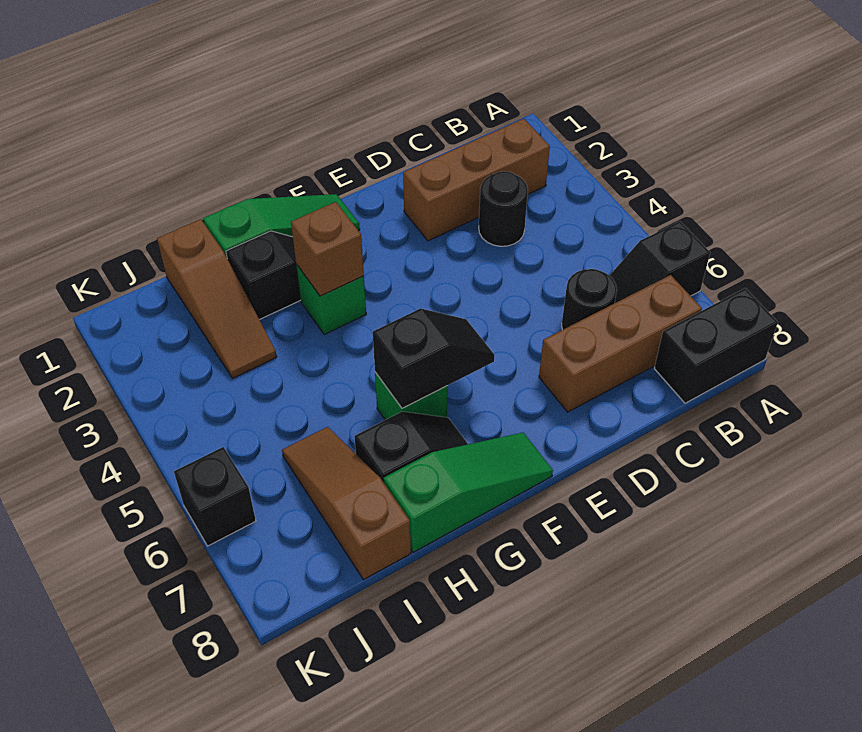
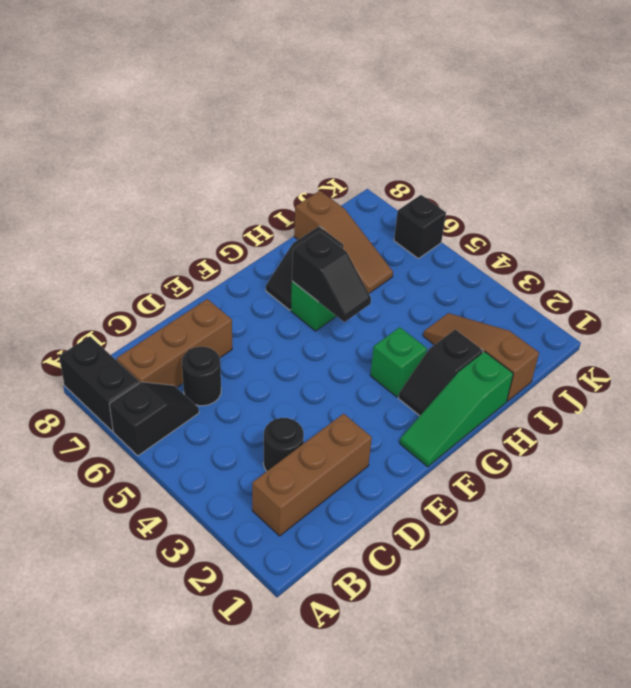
black brick A8:B8 level 1 -> black brick A7:A8 level 1
black slope F6:G6 level 2 top G -> black slope G5:G6 level 2 top 6
green slope F8:H8 level 1 top H -> none
brown brick G3 level 2 -> none

